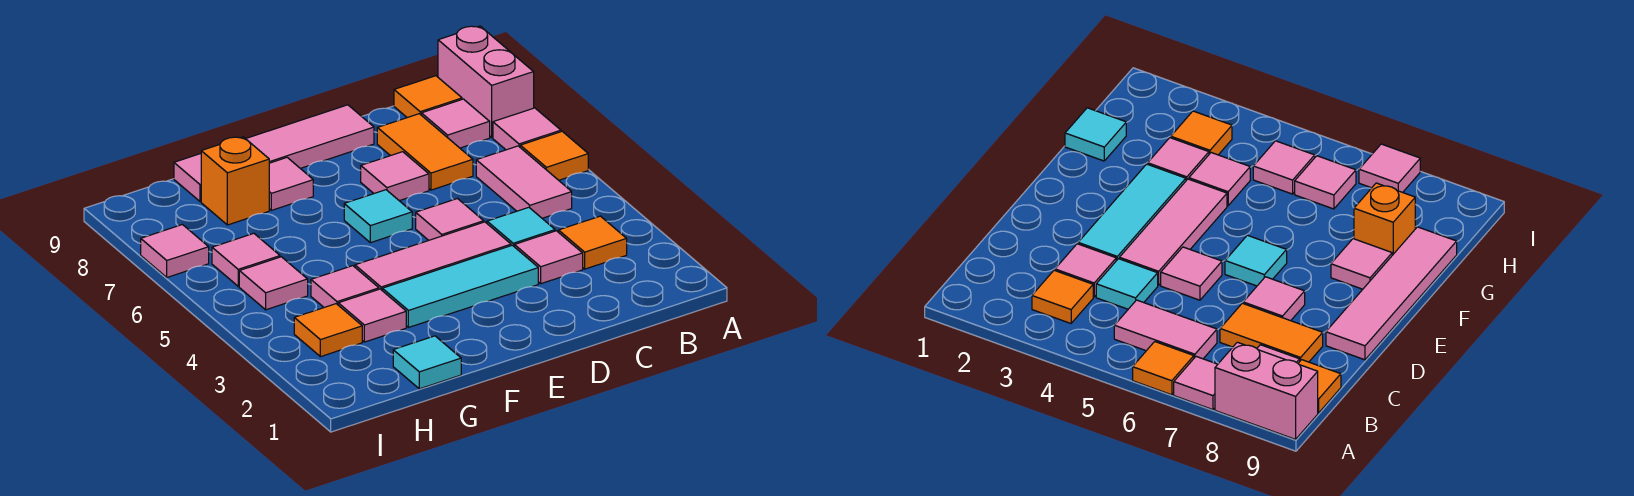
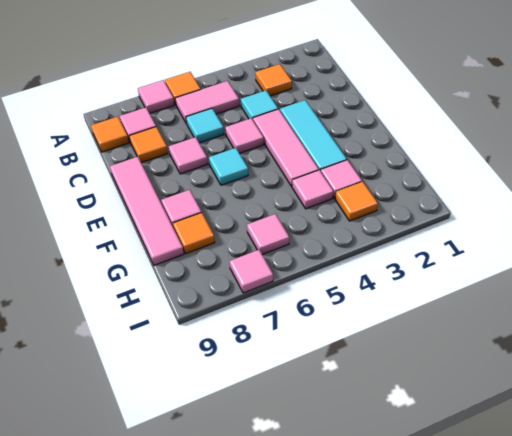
pink brick A8:A9 level 1 -> none
pink tile C3 level 1 -> none
orange tile C7:C8 level 1 -> orange tile C8 level 1
cyan tile G1 level 1 -> cyan tile C6 level 1
orange brick G8 level 1 -> orange tile G8 level 1
pink tile H5 level 1 -> none

